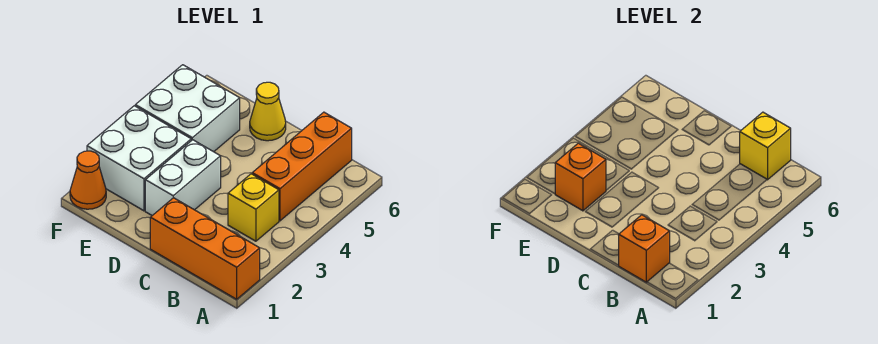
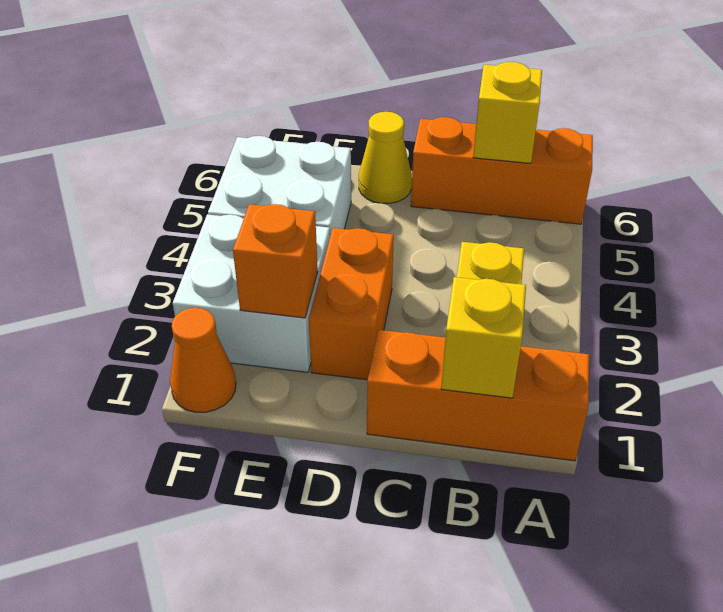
orange brick B1 level 2 -> yellow brick B1 level 2
orange brick B4:B6 level 1 -> orange brick A6:C6 level 1
white brick D2:D3 level 1 -> orange brick D2:D3 level 1

